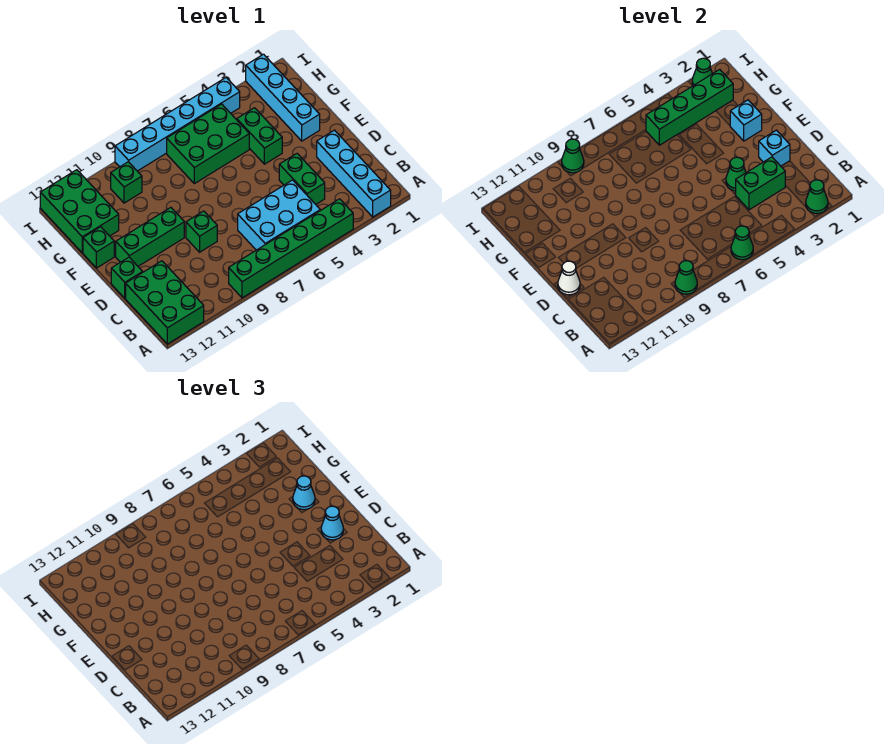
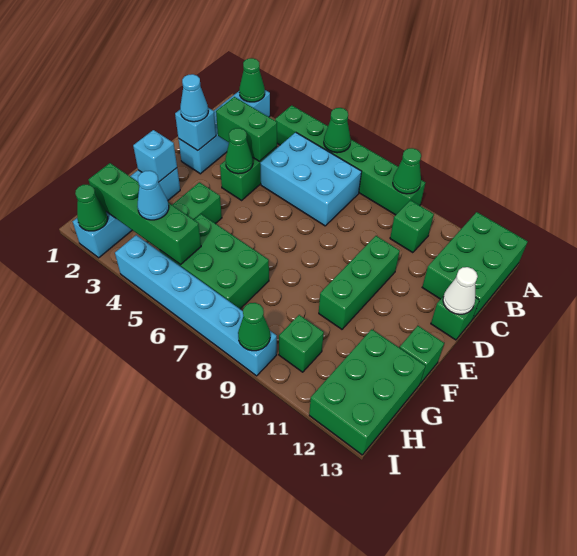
green brick D9 level 1 -> green brick B10 level 1
green brick E10:E12 level 1 -> green brick D10:F10 level 1
cyan cone F2 level 3 -> cyan cone H4 level 3

